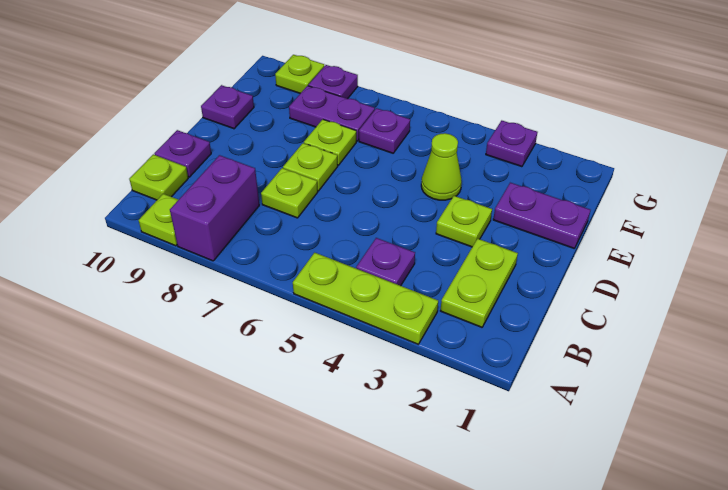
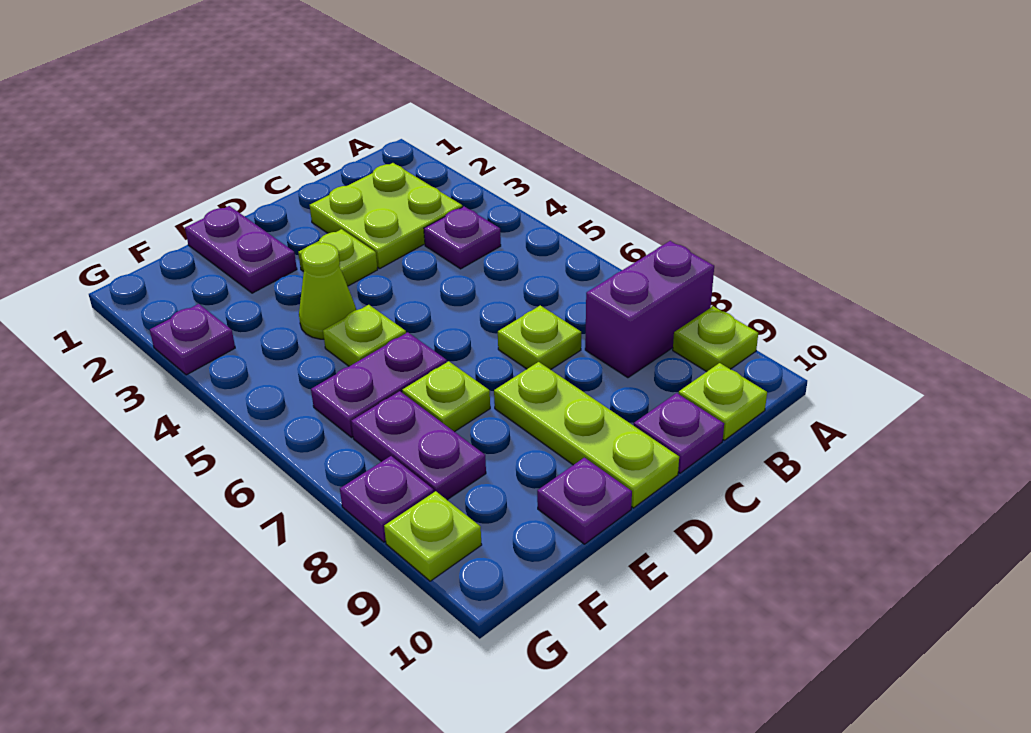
lime plate A3:A5 level 1 -> lime plate D8:D10 level 1
lime plate B2:C2 level 1 -> lime plate B2:C3 level 1
lime plate D7 level 1 -> lime plate E5 level 1
purple plate F6 level 1 -> purple plate E6:F6 level 1

